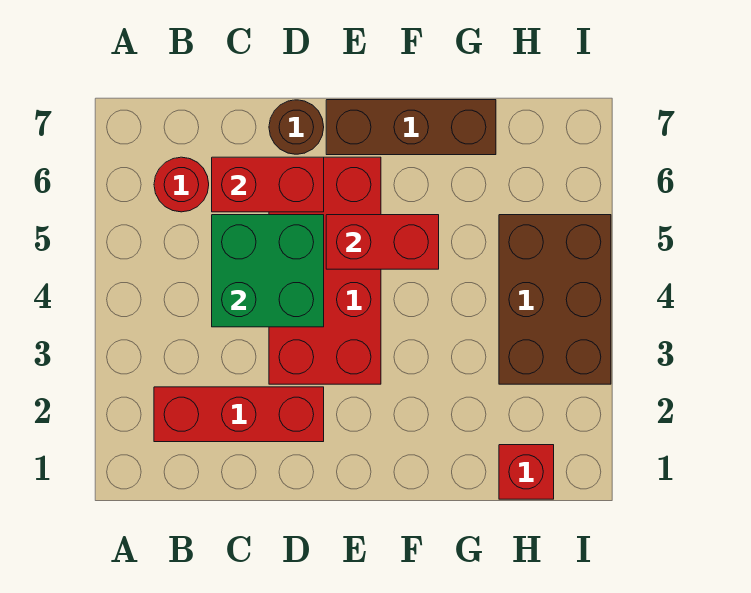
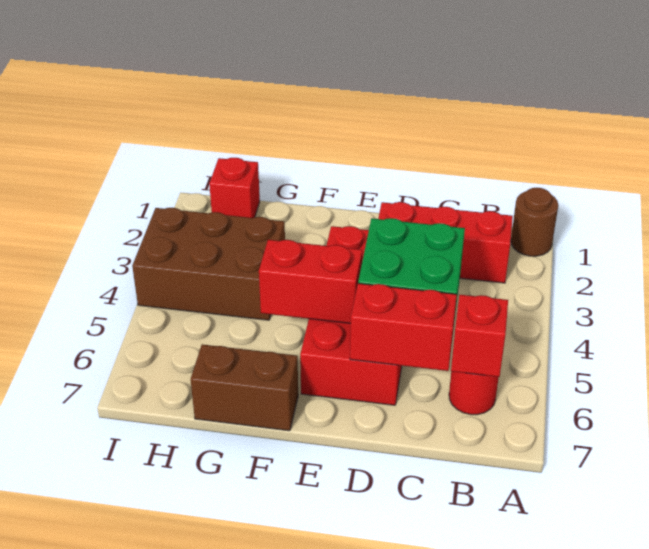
none -> red brick B6 level 2
brown round brick D7 level 1 -> brown round brick A1 level 1
brown brick E7:G7 level 1 -> brown brick F7:G7 level 1
brown brick H3:I5 level 1 -> brown brick G3:I4 level 1

